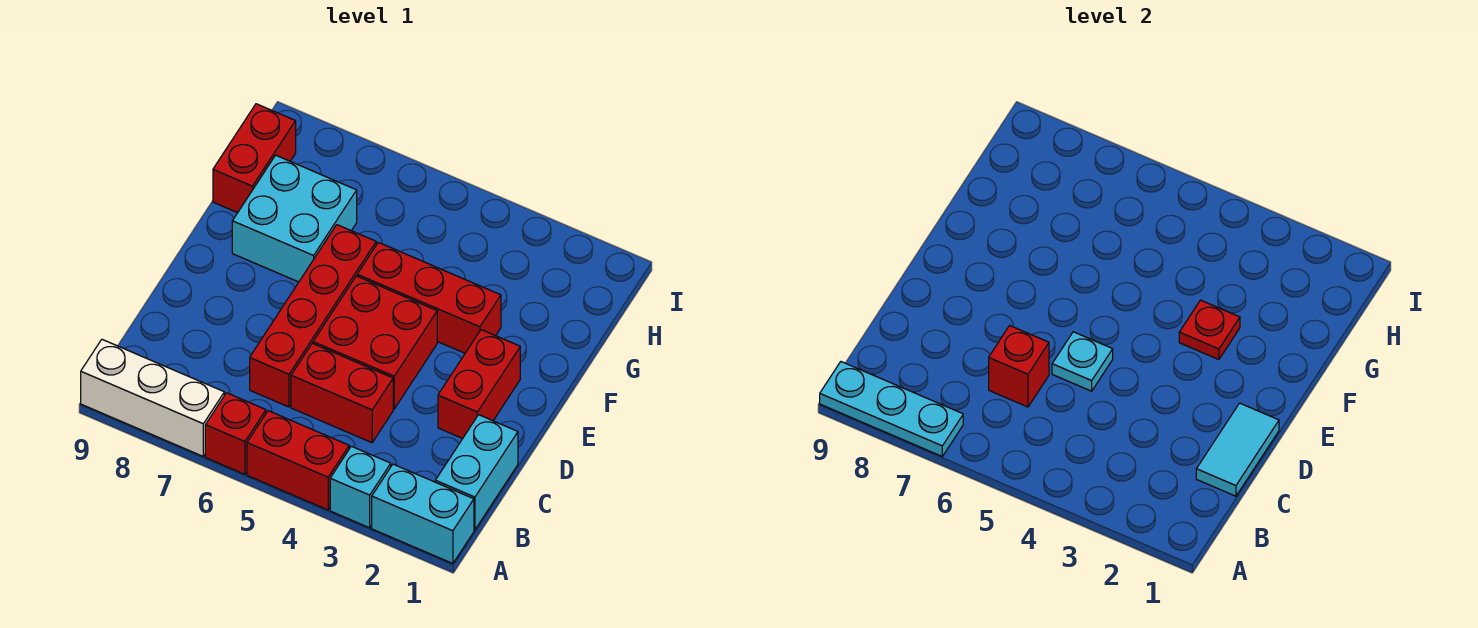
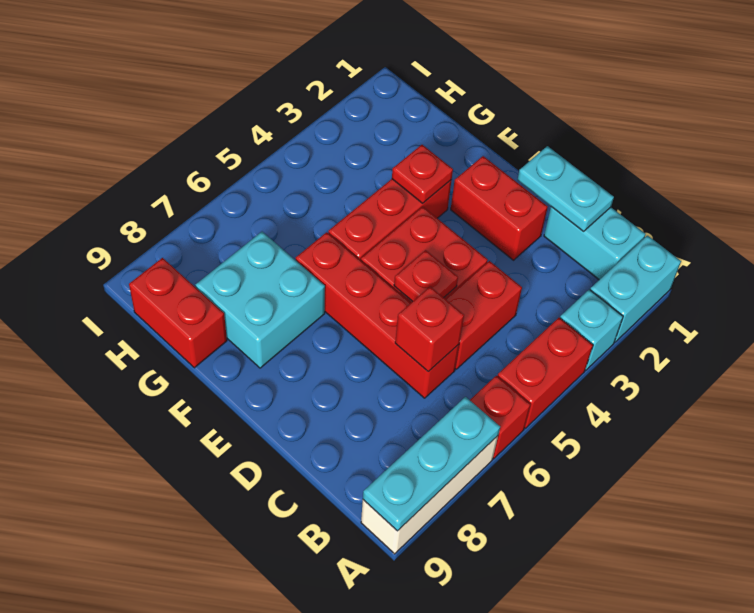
cyan tile C1:D1 level 2 -> cyan plate C1:D1 level 2
cyan plate D5 level 2 -> red plate D5 level 2

